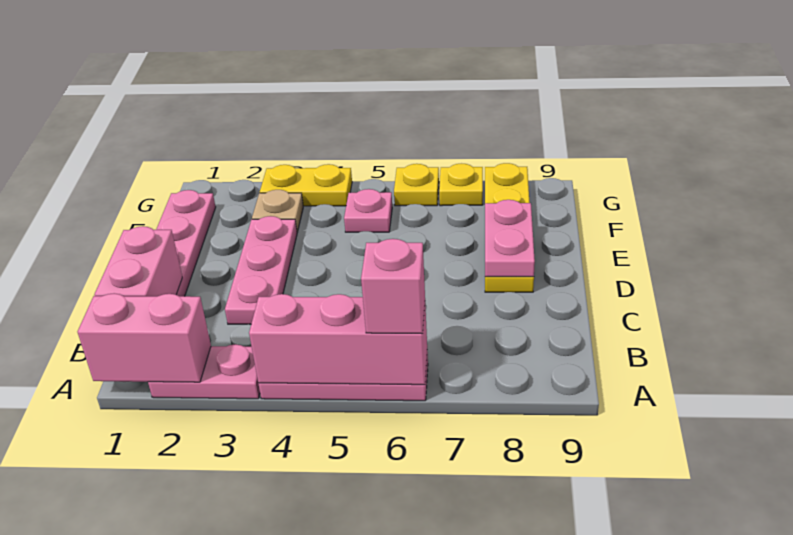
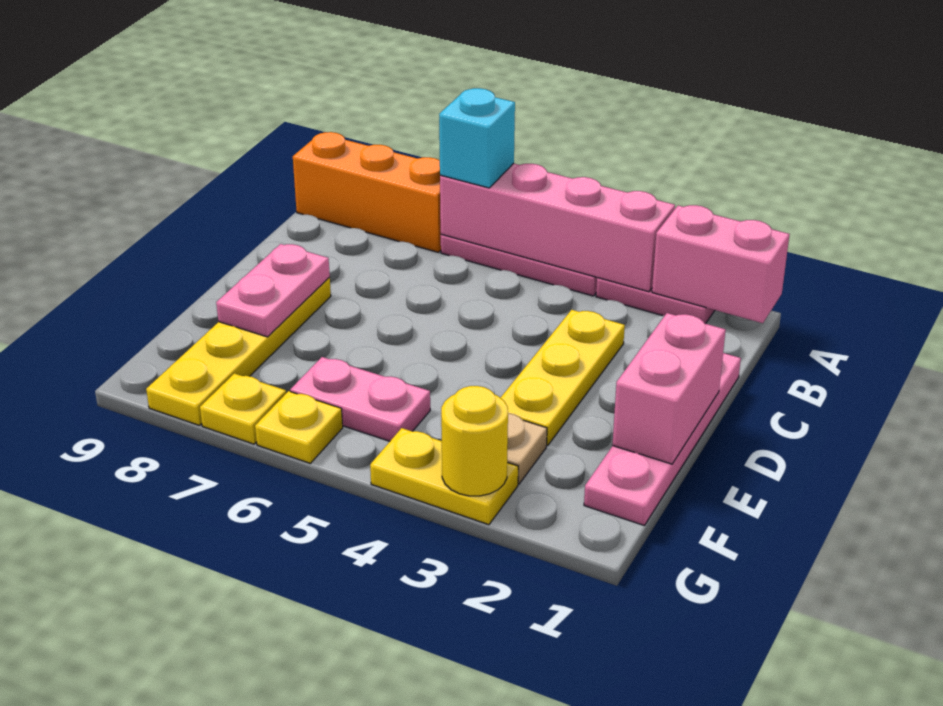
pink brick A4:A6 level 2 -> pink brick A3:A6 level 2
pink brick A6 level 3 -> cyan brick A6 level 3
none -> orange brick A7:A9 level 1
pink brick B1:C1 level 2 -> pink brick D1:E1 level 2
pink plate C3:E3 level 1 -> yellow plate C3:E3 level 1
pink plate F5 level 1 -> pink plate F5:F6 level 1
none -> yellow round brick G3 level 2

